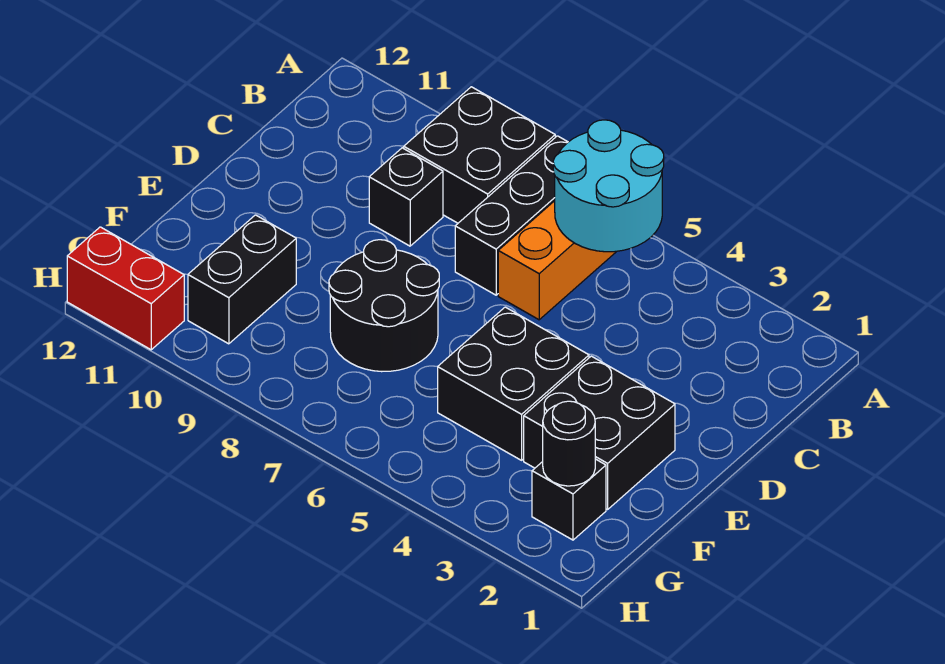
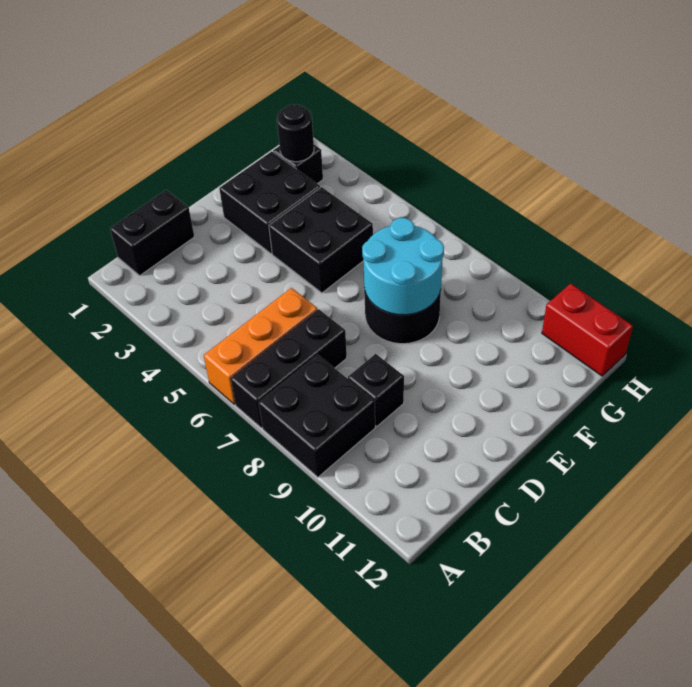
cyan round brick A5:B6 level 2 -> cyan round brick E7:F8 level 2
black brick F10:G10 level 1 -> black brick B1:C1 level 1

